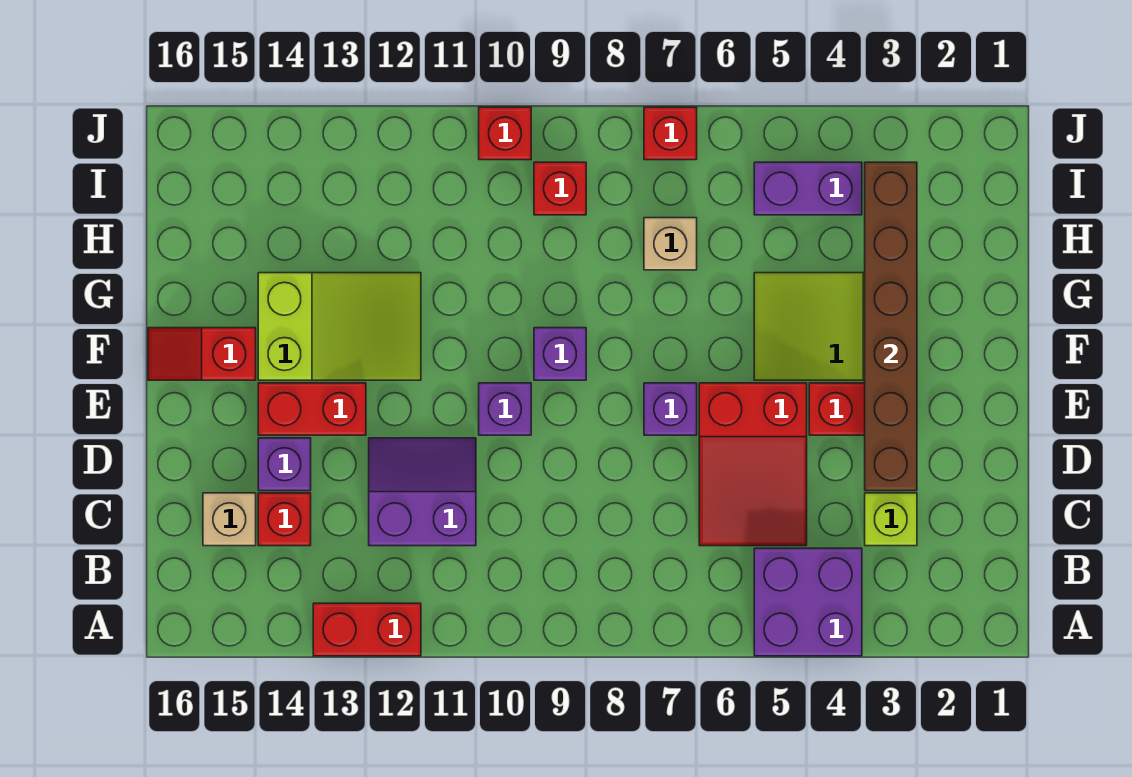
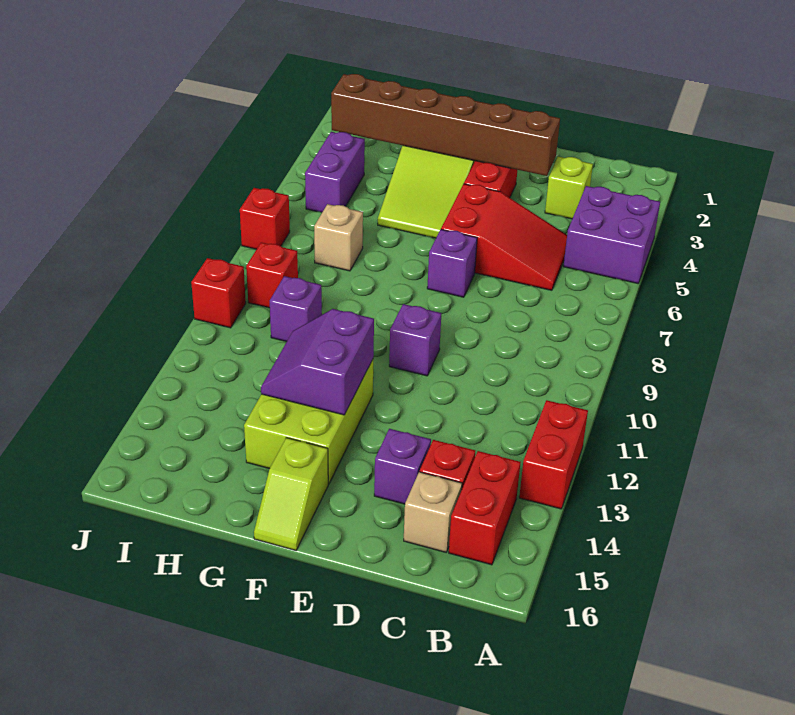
purple slope C11:D12 level 1 top C -> purple slope F12:G13 level 2 top F
red brick E13:E14 level 1 -> red brick B14:B15 level 1
purple brick F9 level 1 -> purple brick H10 level 1
lime slope F12:G14 level 1 top 14 -> lime brick F12:G14 level 1
red slope F15:F16 level 1 top 15 -> lime slope F15:F16 level 1 top 15

